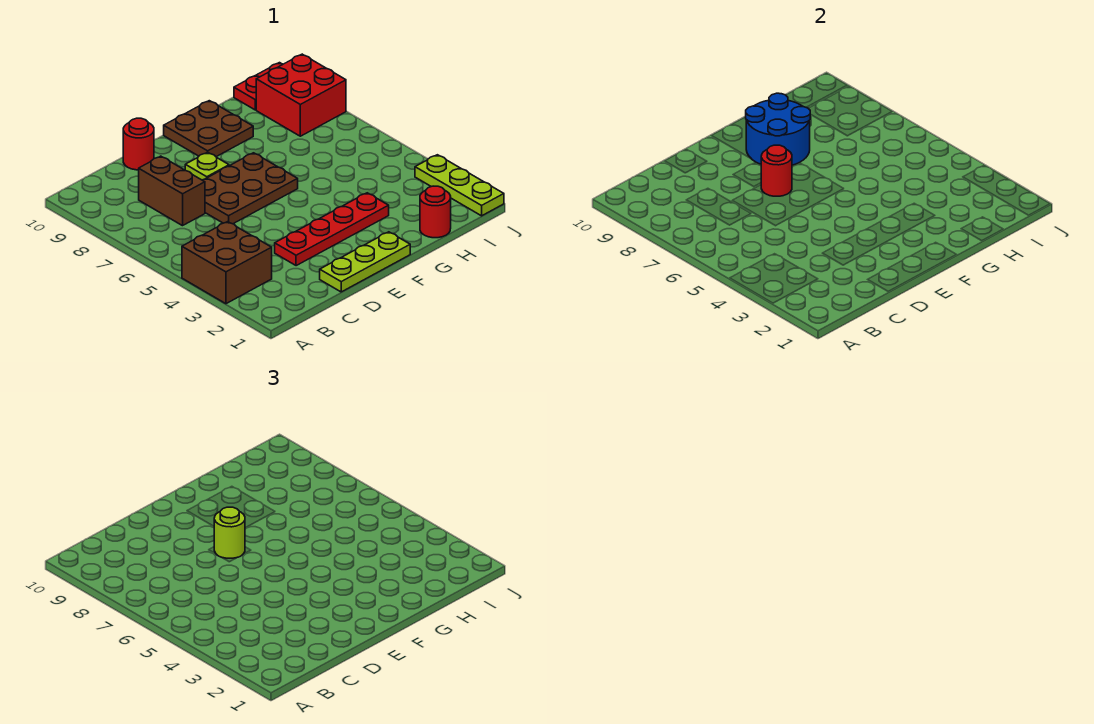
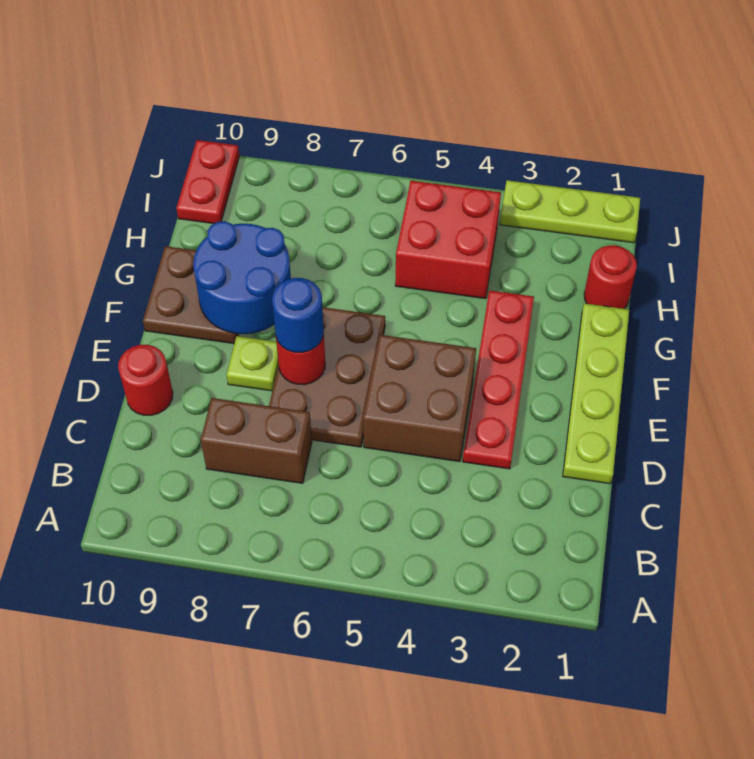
brown brick A3:B4 level 1 -> brown brick D4:E5 level 1
lime plate D1:F1 level 1 -> lime plate D1:G1 level 1
lime round brick E7 level 3 -> blue round brick E7 level 3
red brick I8:J9 level 1 -> red brick H4:I5 level 1

